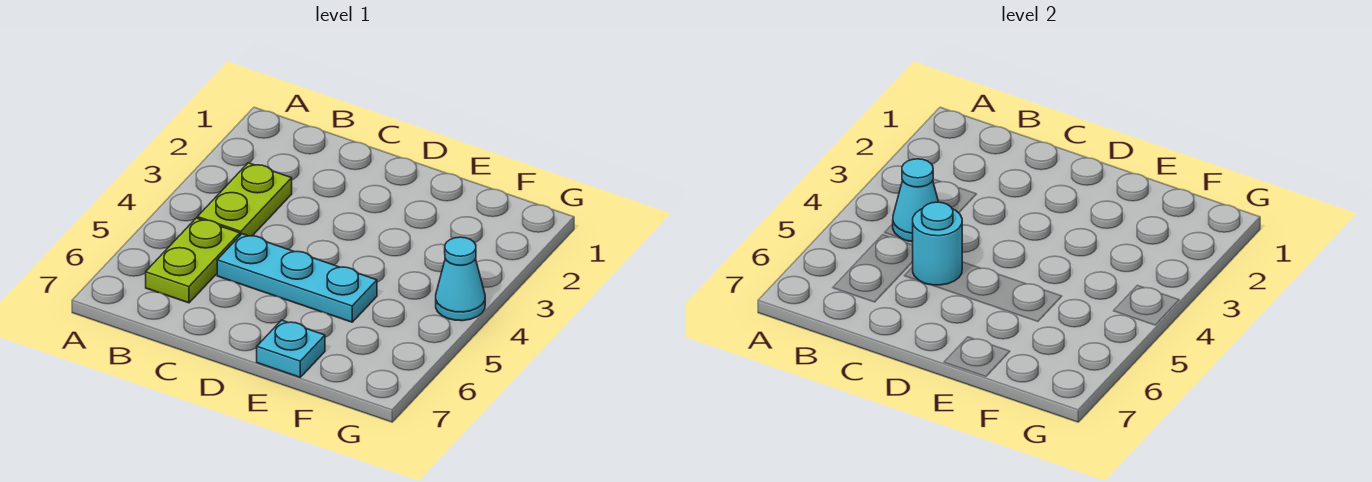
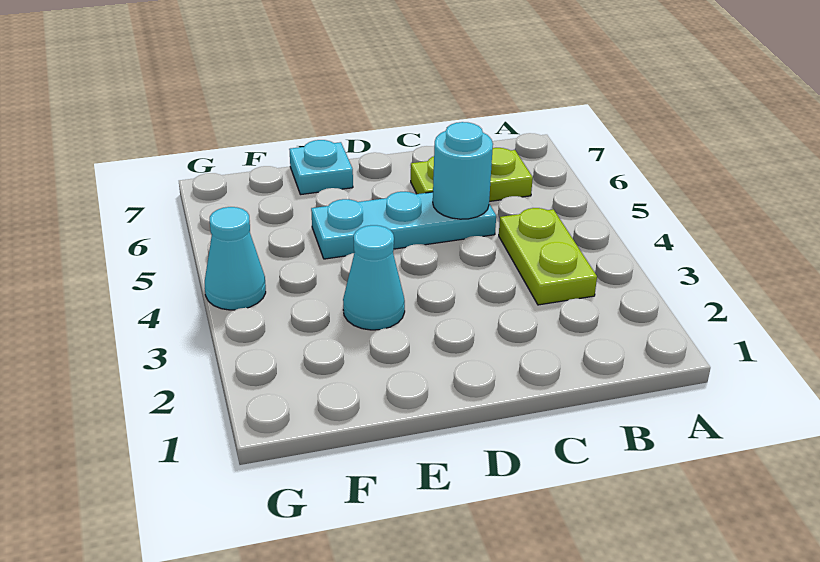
cyan cone B4 level 2 -> cyan cone E3 level 1
lime plate B5:B6 level 1 -> lime plate B6:C6 level 1

